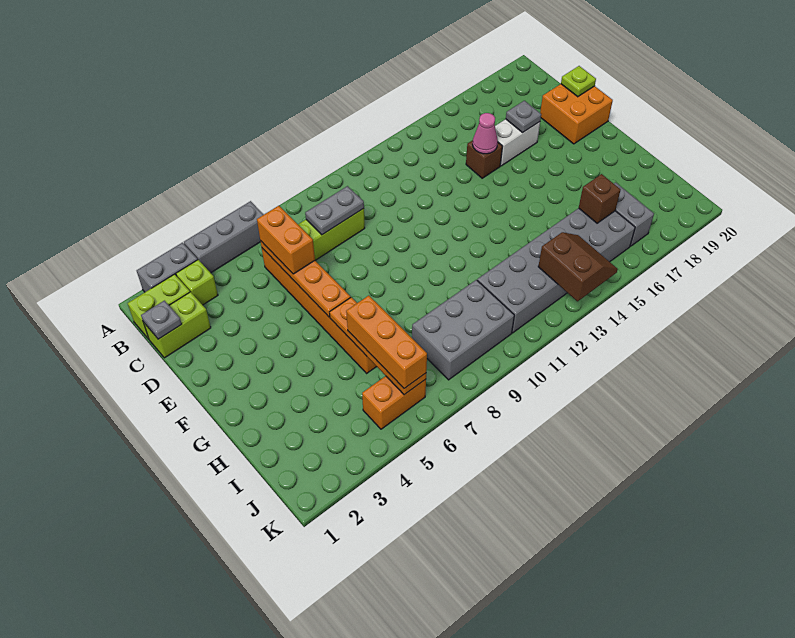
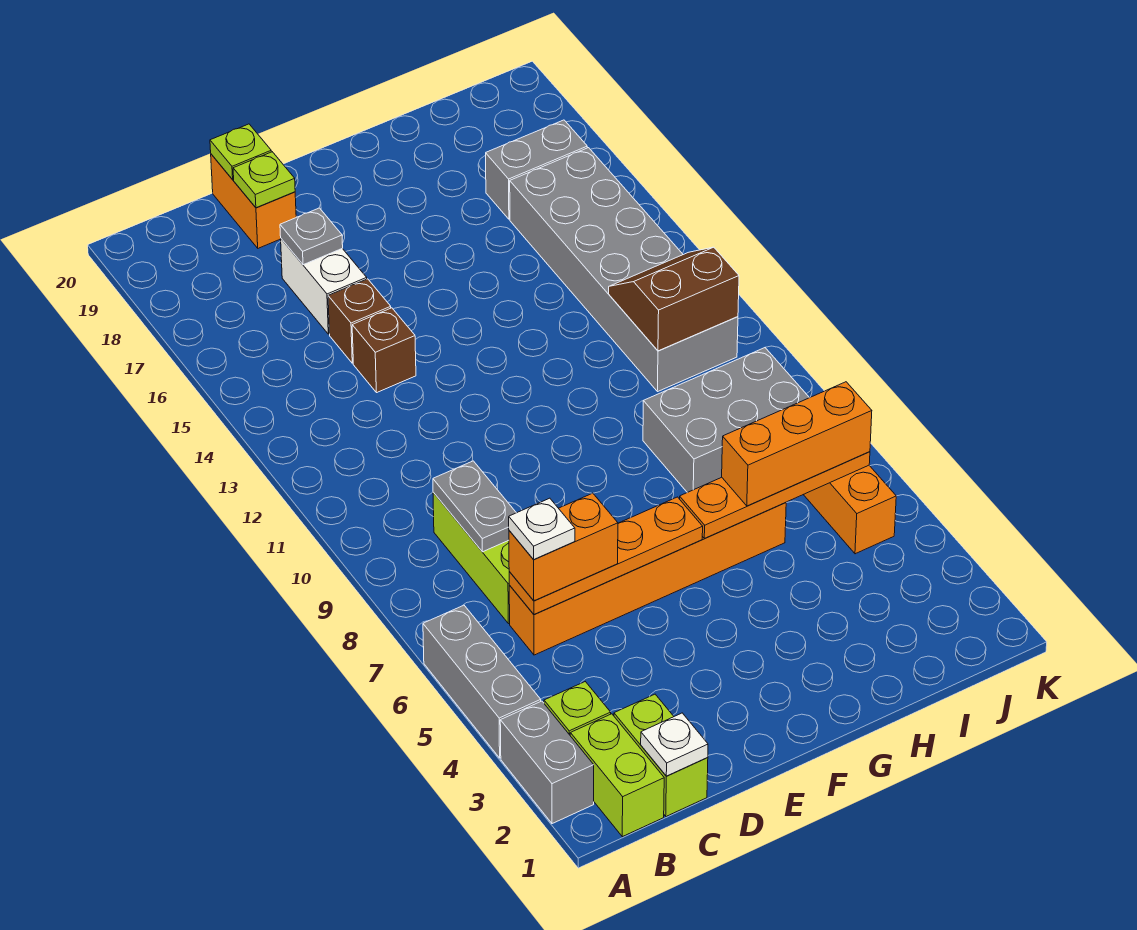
grey plate C1 level 2 -> white plate C1 level 2
none -> white plate C6 level 4
pink cone D15 level 2 -> none
orange brick D19:E20 level 1 -> orange brick D19:D20 level 1
none -> lime plate D19 level 2
grey brick I8:J10 level 1 -> grey brick H8:J9 level 1
brown brick I16 level 2 -> brown brick D14 level 1
brown slope J13:K14 level 2 top 13 -> brown slope I11:J12 level 2 top 11

